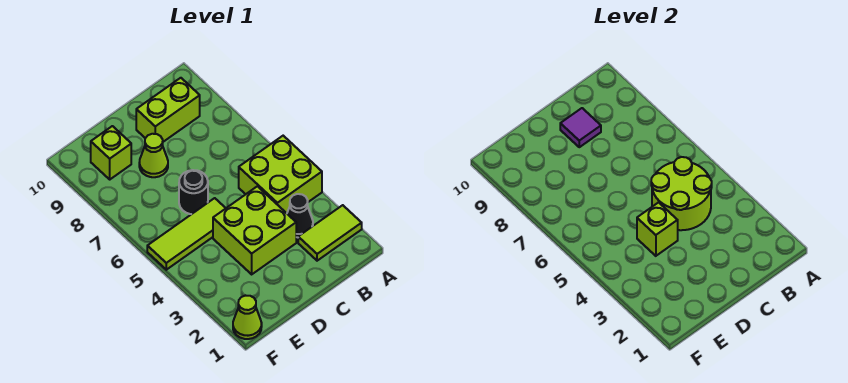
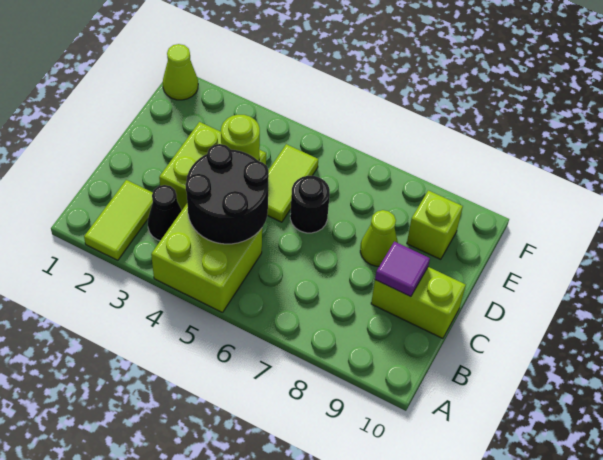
lime round brick B4:C5 level 2 -> black round brick B4:C5 level 2
lime brick B9:C9 level 1 -> lime brick C9:C10 level 1
lime brick D4 level 2 -> lime round brick D4 level 2
lime tile D5:F5 level 1 -> lime tile D5:E5 level 1

